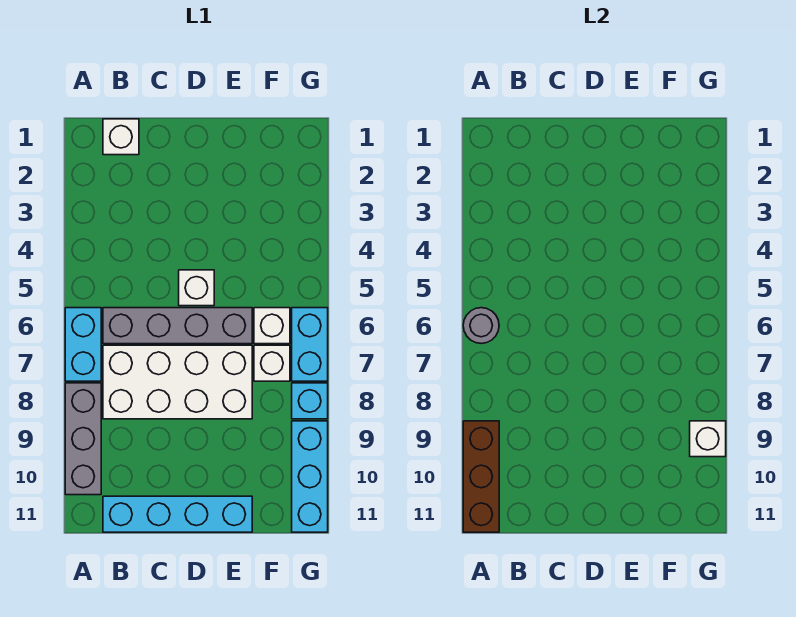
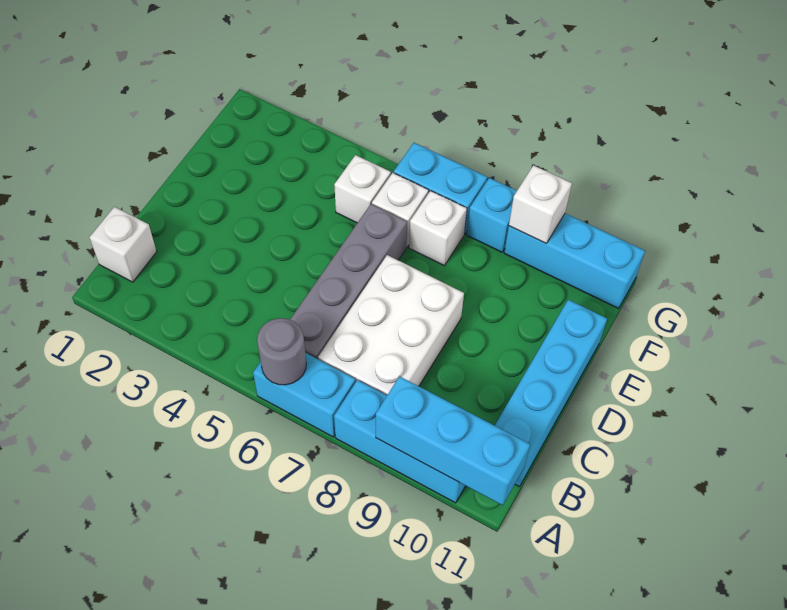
grey brick A8:A10 level 1 -> cyan brick A8:A10 level 1
brown brick A9:A11 level 2 -> cyan brick A9:A11 level 2
white brick B7:E8 level 1 -> white brick B7:D8 level 1
white brick D5 level 1 -> white brick F5 level 1

